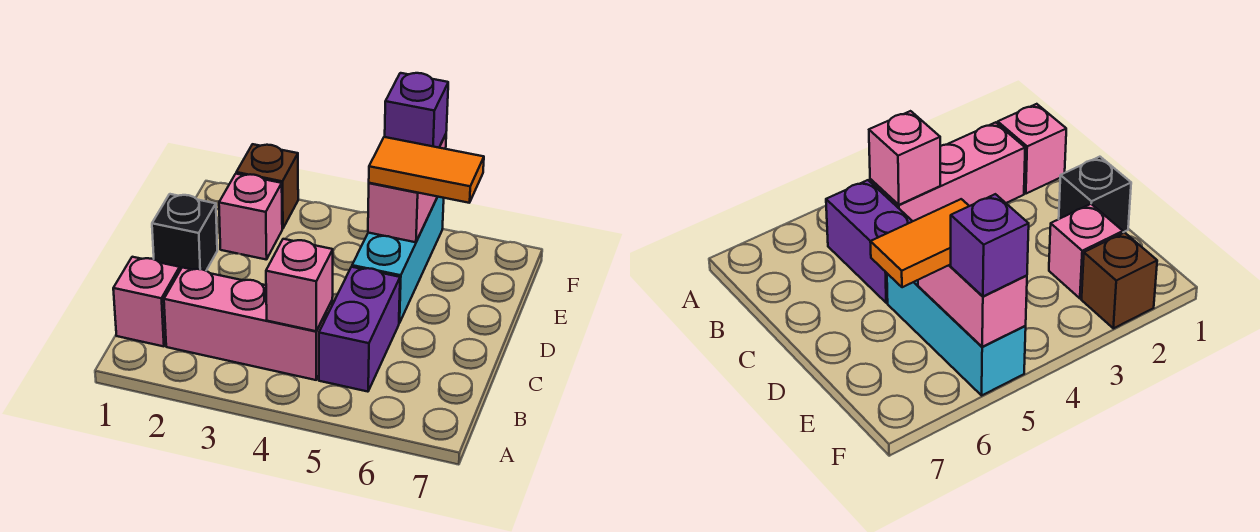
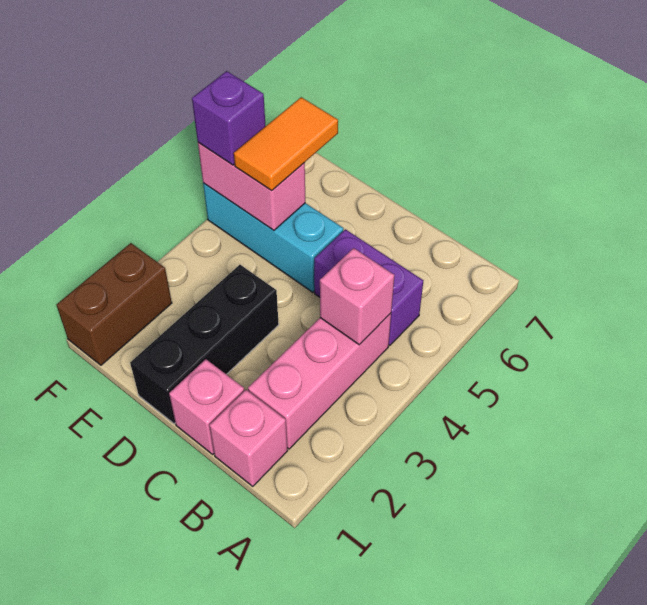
black brick D1 level 1 -> black brick D1:D3 level 1
pink brick E2 level 1 -> pink brick C1 level 1
brown brick F2 level 1 -> brown brick F1:F2 level 1

